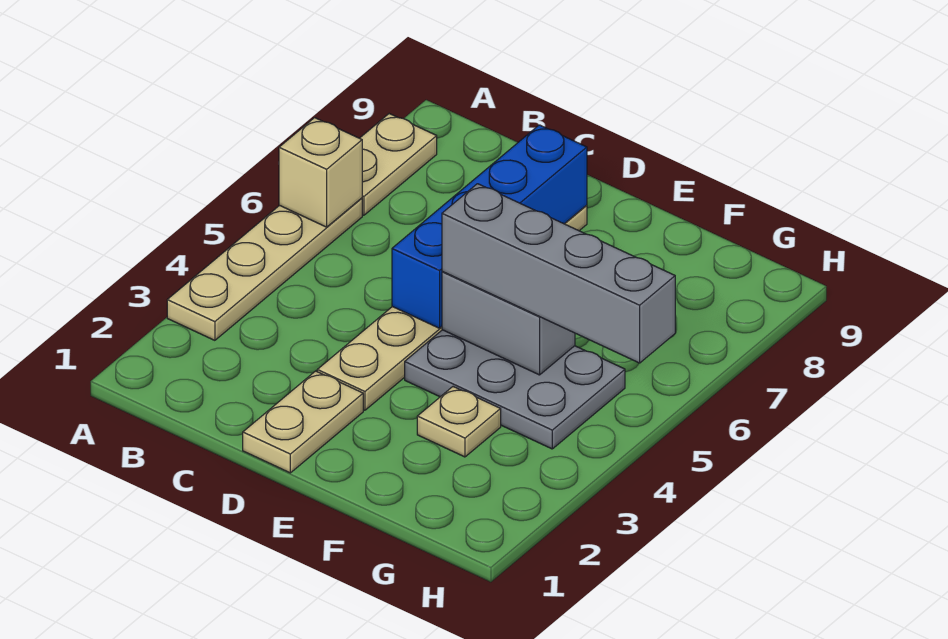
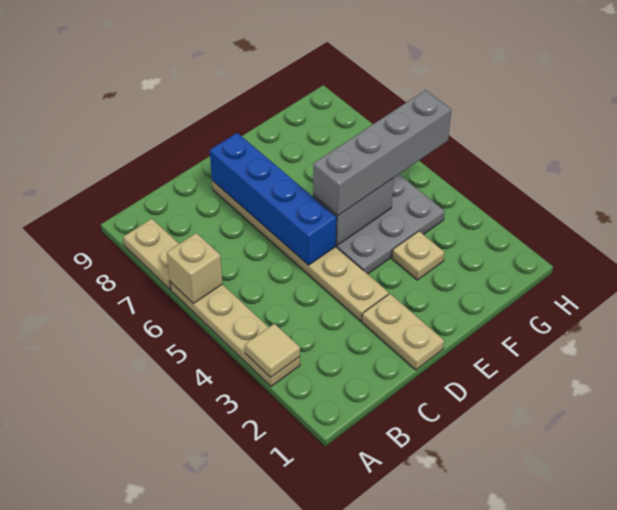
none -> tan tile A3 level 2

